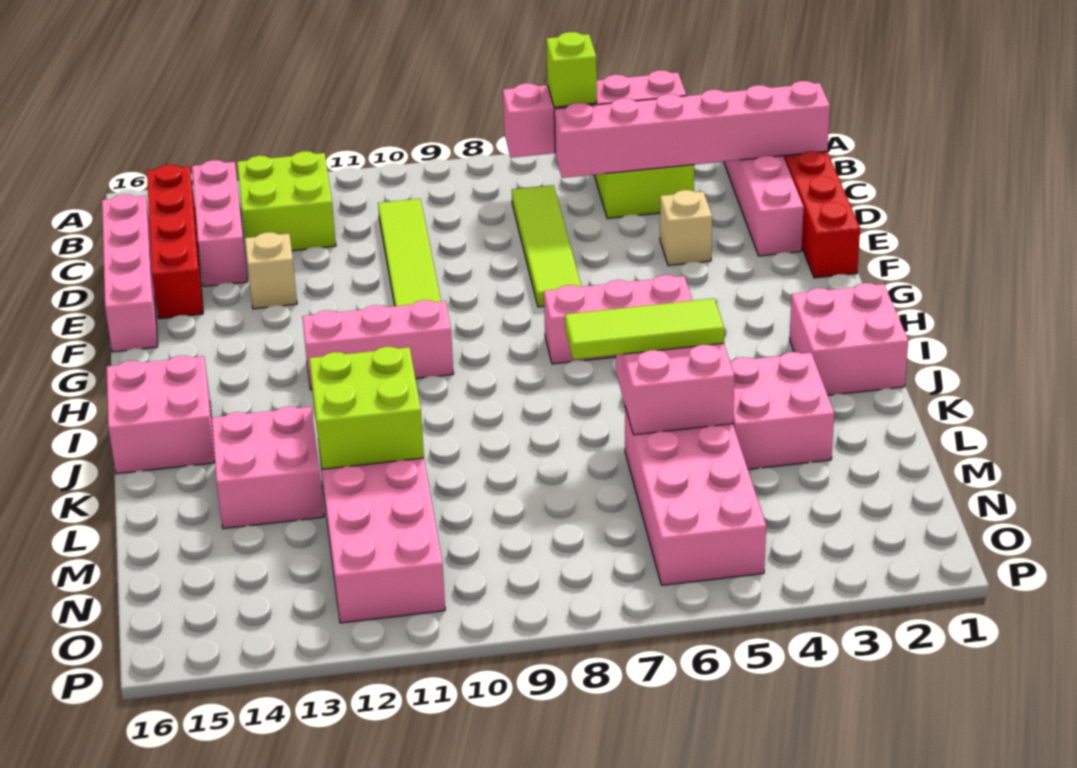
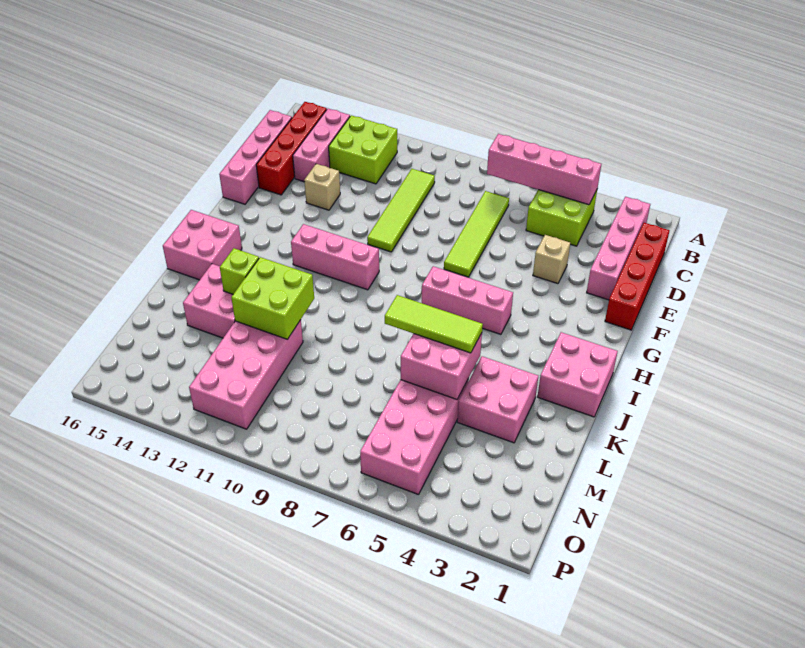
lime brick B6 level 3 -> lime brick K13 level 2
pink brick C1:C6 level 2 -> none

